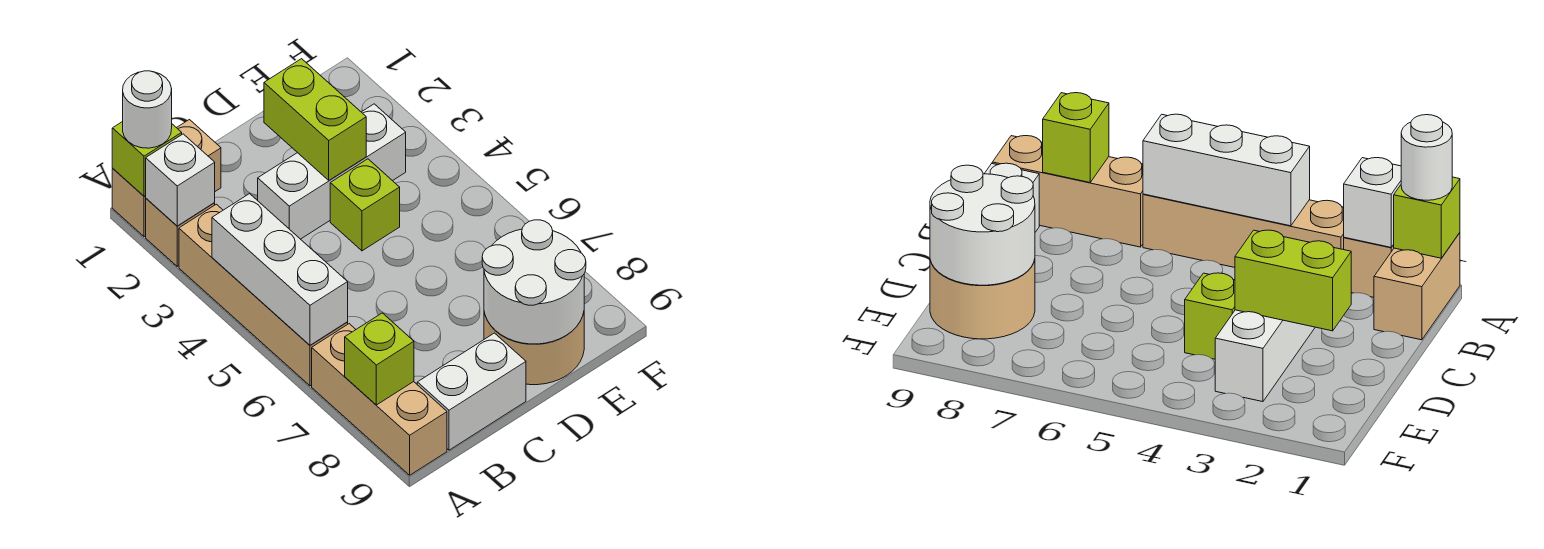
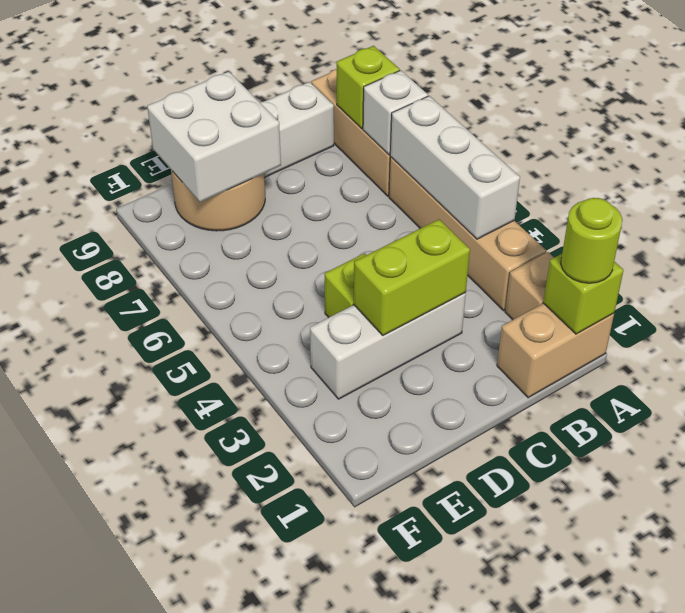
white round brick A1 level 3 -> lime round brick A1 level 3
white brick A2 level 2 -> white brick A7 level 2
lime brick D2:D3 level 2 -> lime brick C3:D3 level 2
white round brick D8:E9 level 2 -> white brick D8:E9 level 2

